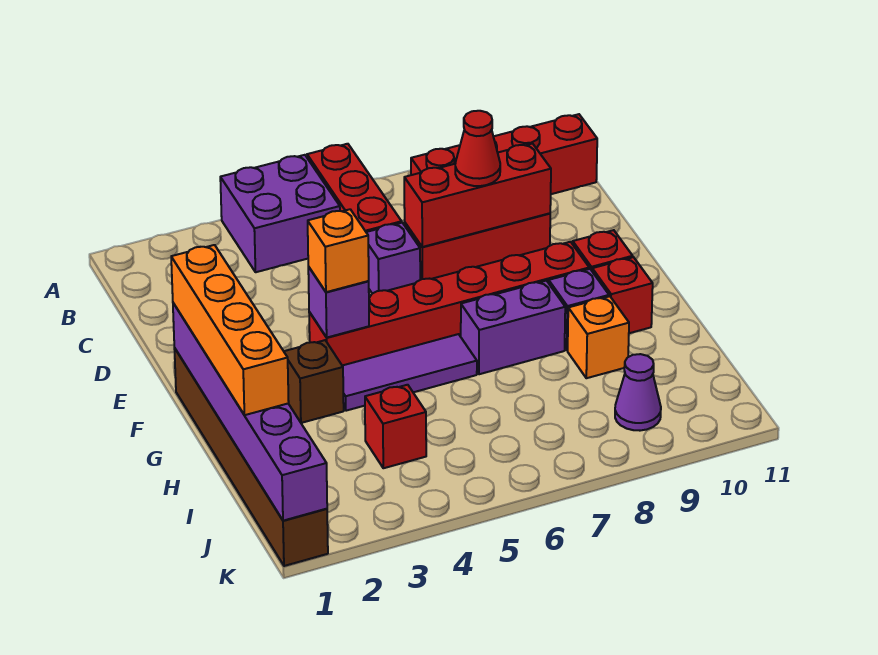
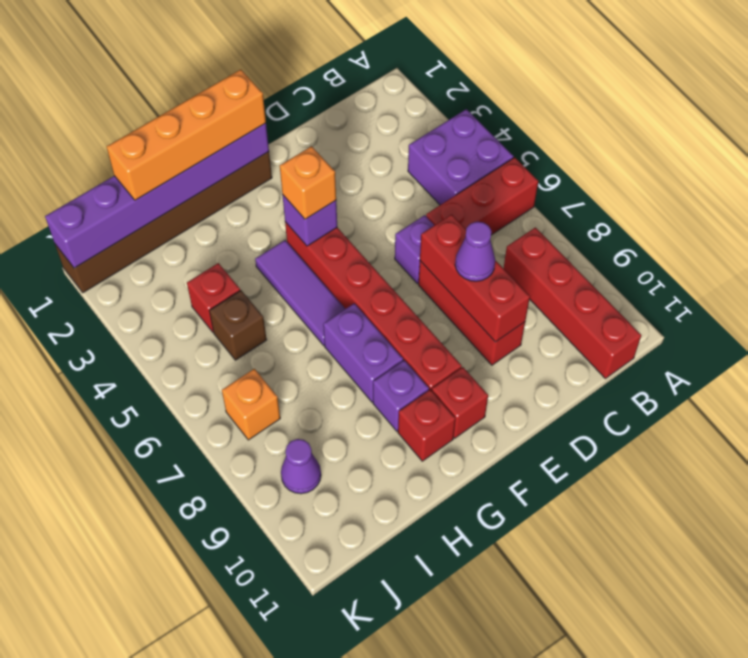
red cone D8 level 3 -> purple cone D8 level 3
brown brick G3 level 1 -> brown brick I5 level 1
orange brick H9 level 1 -> orange brick J7 level 1

